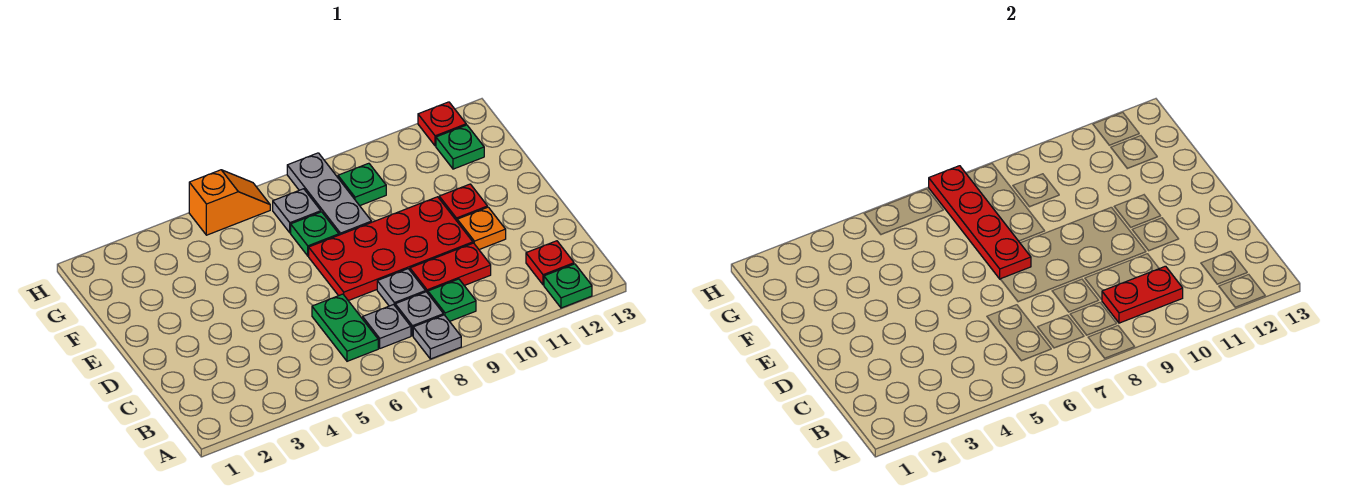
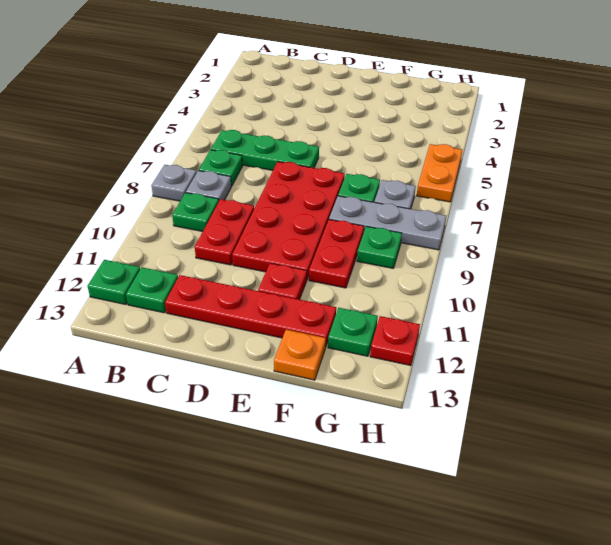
green plate B6:C6 level 1 -> green plate B6:D6 level 1
grey plate B7 level 1 -> green plate B7 level 1
red plate B9:B10 level 2 -> red plate F9:F10 level 1
red plate B12 level 1 -> green plate B12 level 1
grey plate C8 level 1 -> none
orange plate D11 level 1 -> orange plate F13 level 1
red plate E7:H7 level 2 -> red plate C12:F12 level 1
orange slope H5:H6 level 1 top 5 -> orange plate H5:H6 level 1

